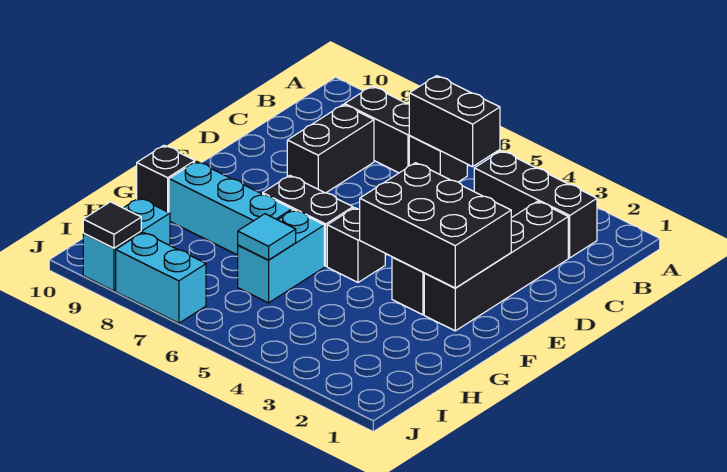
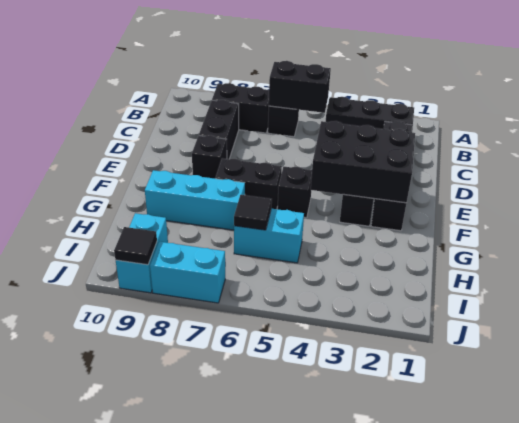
cyan brick G6:H6 level 1 -> cyan brick H5:H6 level 1
black brick G10 level 1 -> black brick E8 level 1
cyan tile H6 level 2 -> black tile H6 level 2

